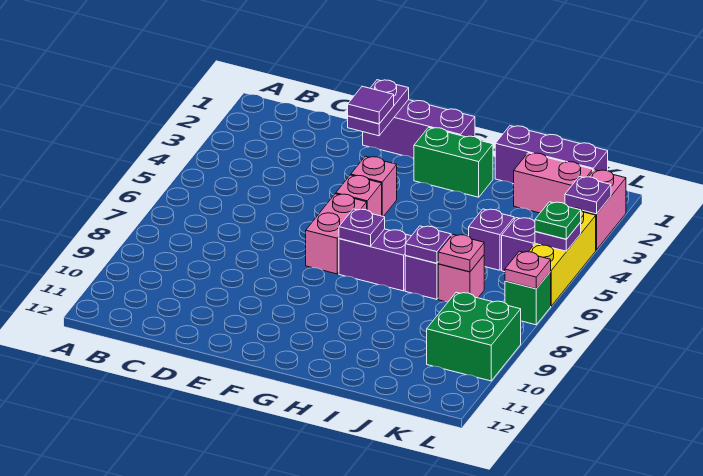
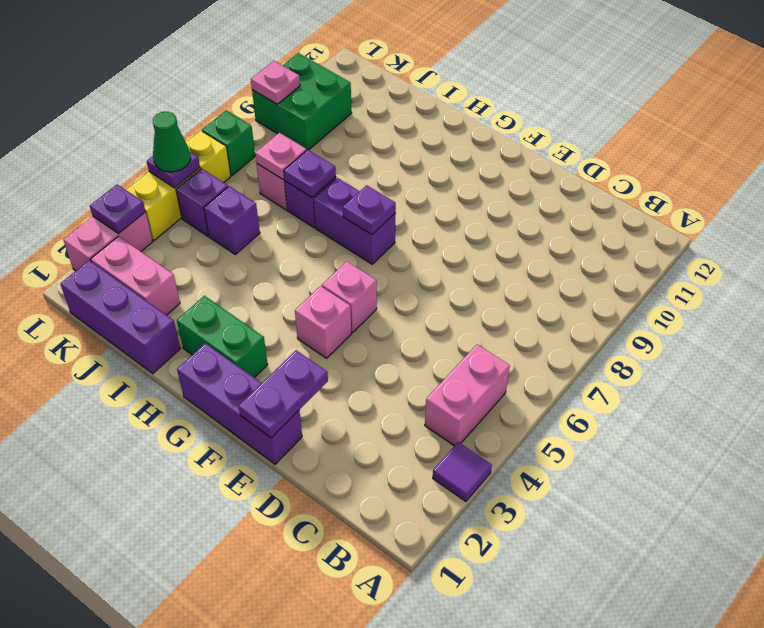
purple tile E2 level 3 -> purple tile A3 level 1
pink brick F6:F7 level 1 -> pink brick B4:B5 level 1
green plate L5 level 3 -> green cone L5 level 3
pink plate L7 level 2 -> pink plate L9 level 2

